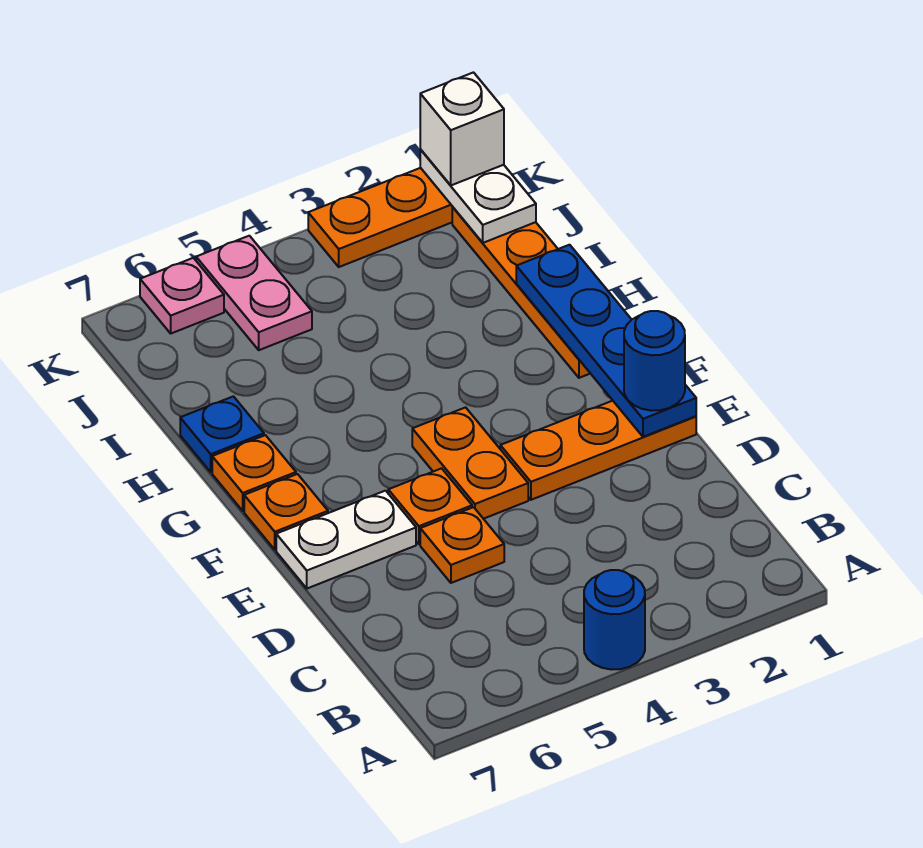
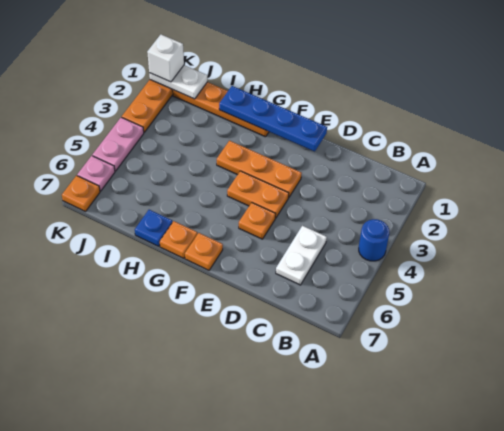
orange plate D5 level 1 -> orange plate K7 level 1
orange plate E1:E3 level 1 -> orange plate E3:G3 level 1
blue round brick E1 level 3 -> none
white plate E6:E7 level 1 -> white plate C5:C6 level 1
pink plate J5:K5 level 1 -> pink plate K4:K5 level 1

